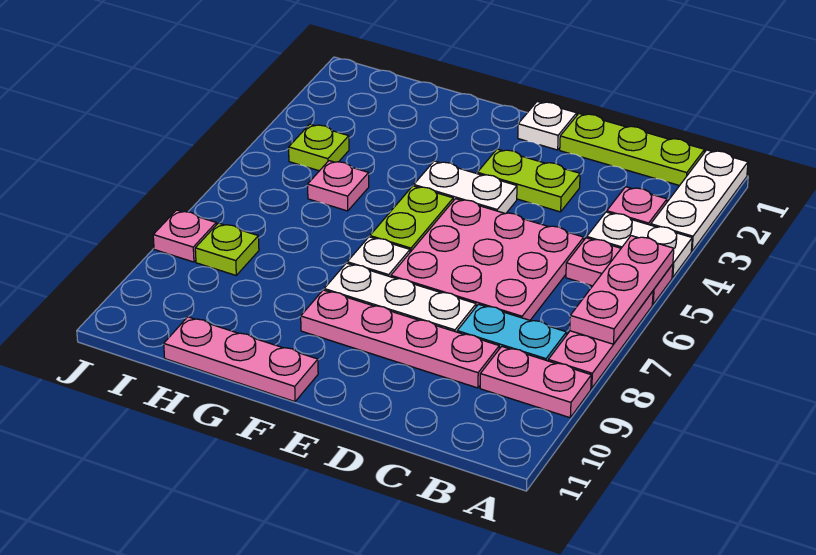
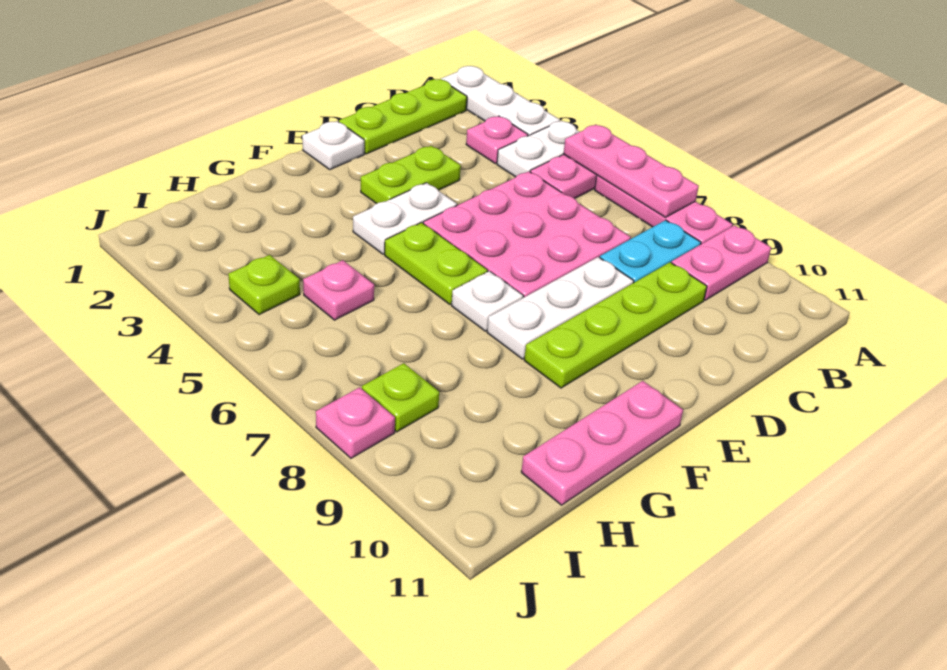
pink plate C9:F9 level 1 -> lime plate C9:F9 level 1

